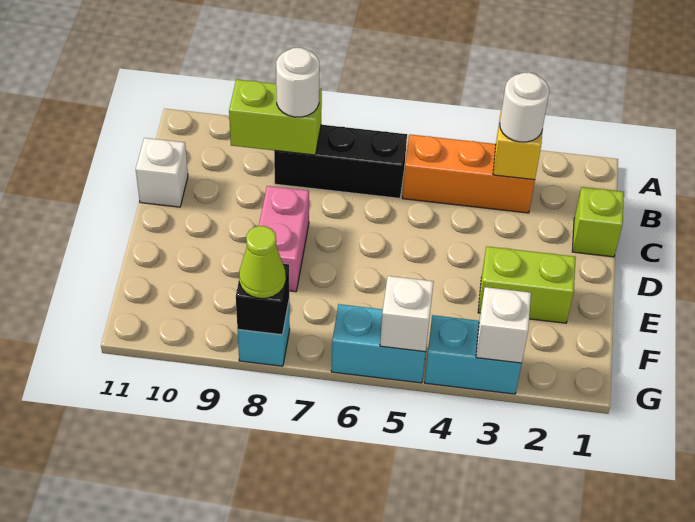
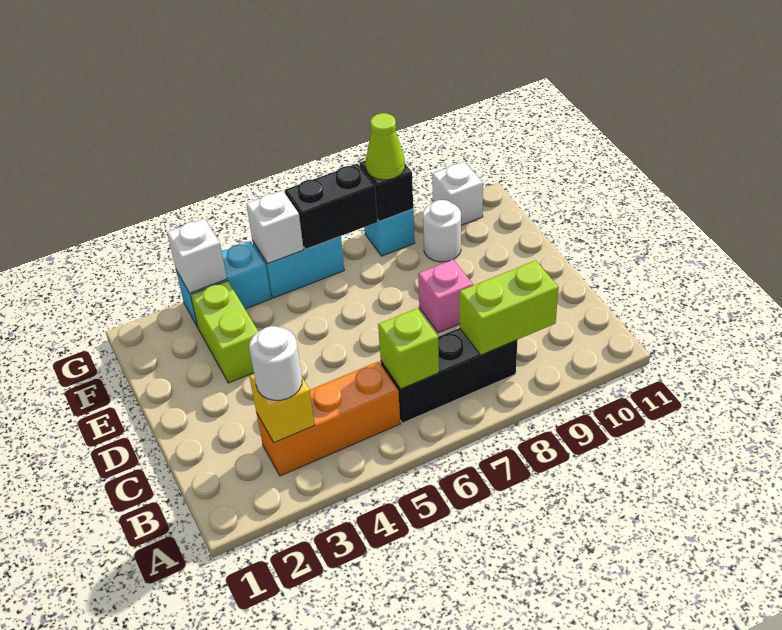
white round brick B8 level 3 -> white round brick F9 level 1
lime brick C1 level 1 -> lime brick B6 level 2
white brick C11 level 1 -> white brick G10 level 1
pink brick D8:E8 level 1 -> pink brick D8 level 1
lime brick E2:E3 level 1 -> lime brick E3:F3 level 1
none -> black brick G6:G7 level 2

